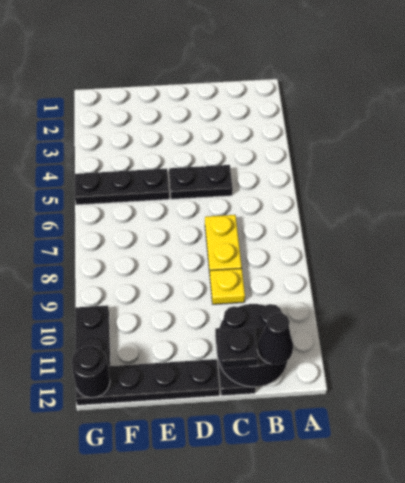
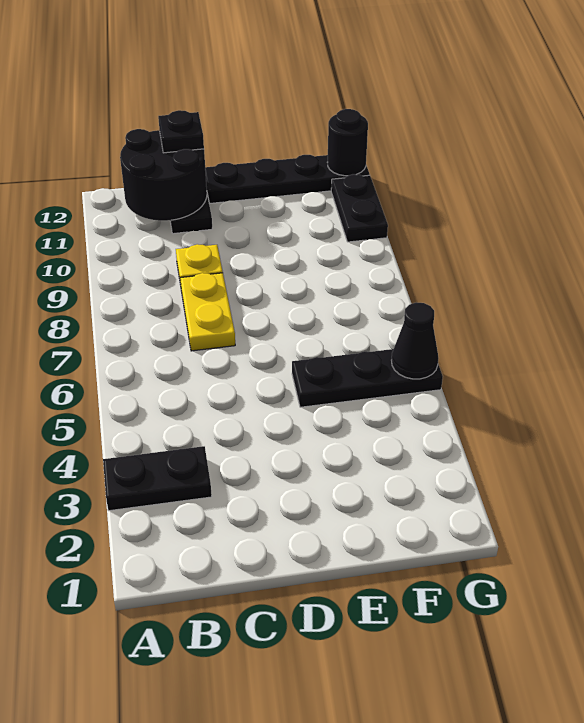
black cone B12 level 3 -> black cone G5 level 2
black plate C5:D5 level 1 -> black plate A3:B3 level 1

